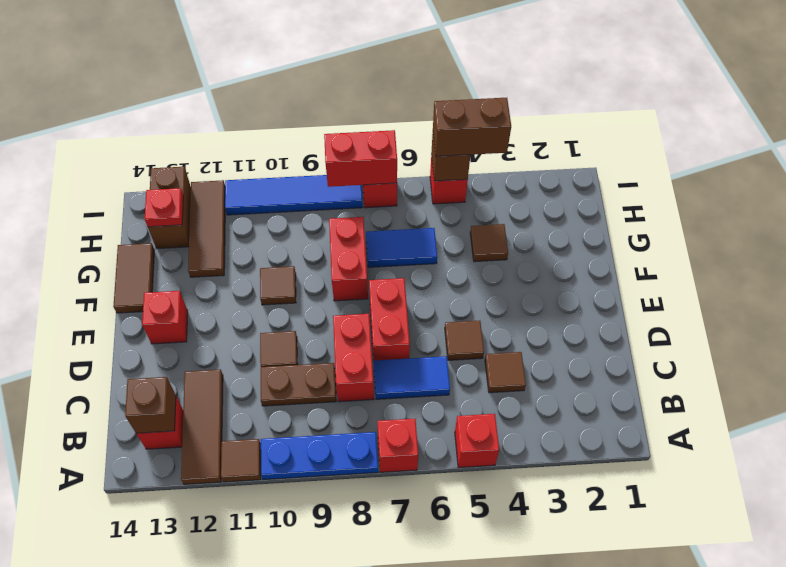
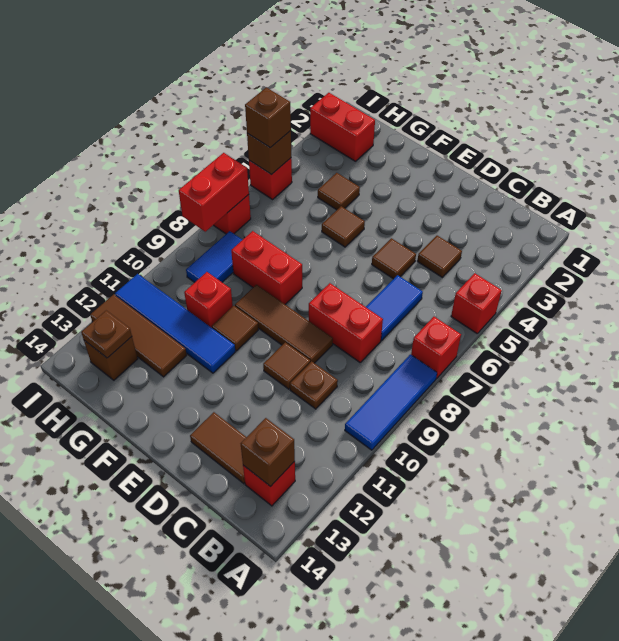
blue plate A8:A10 level 1 -> blue tile A8:A10 level 1
brown tile A11 level 1 -> brown tile F5 level 1
brown tile A12:C12 level 1 -> brown tile D9:F9 level 1
brown plate C9:C10 level 1 -> brown plate C10 level 1
red brick D7:E7 level 1 -> red brick H2:I2 level 1
red brick E13 level 1 -> red brick G10 level 1
brown tile F14:G14 level 1 -> brown tile C13:D13 level 1
blue tile G6:G7 level 1 -> blue tile H8:H9 level 1
brown brick H13:I13 level 1 -> brown brick H13 level 1
red plate H13 level 2 -> brown plate H13 level 2
brown brick I4:I5 level 3 -> brown brick I5 level 3
blue tile I8:I11 level 1 -> blue tile F11:I11 level 1

